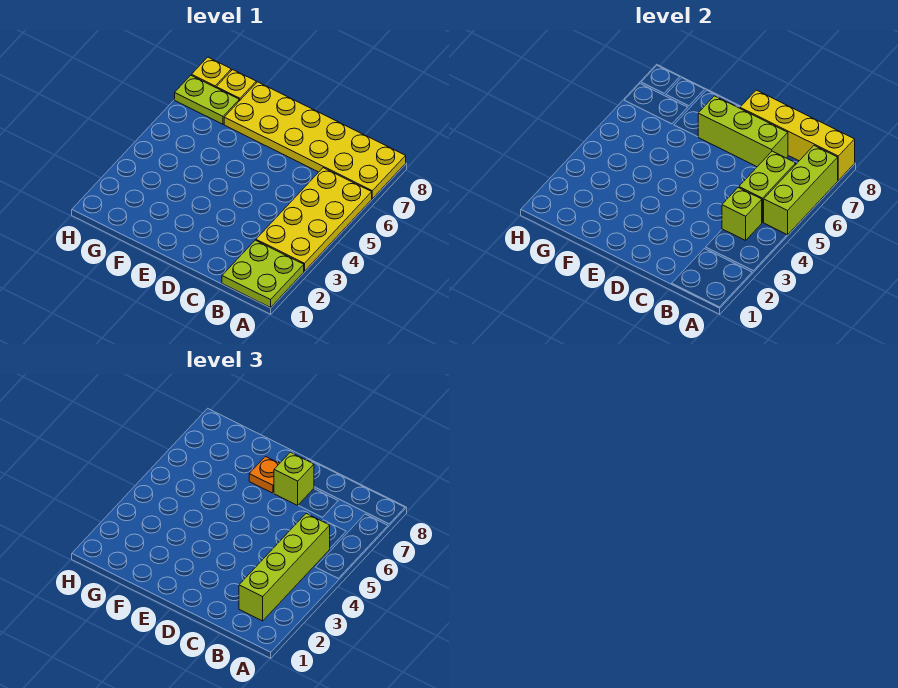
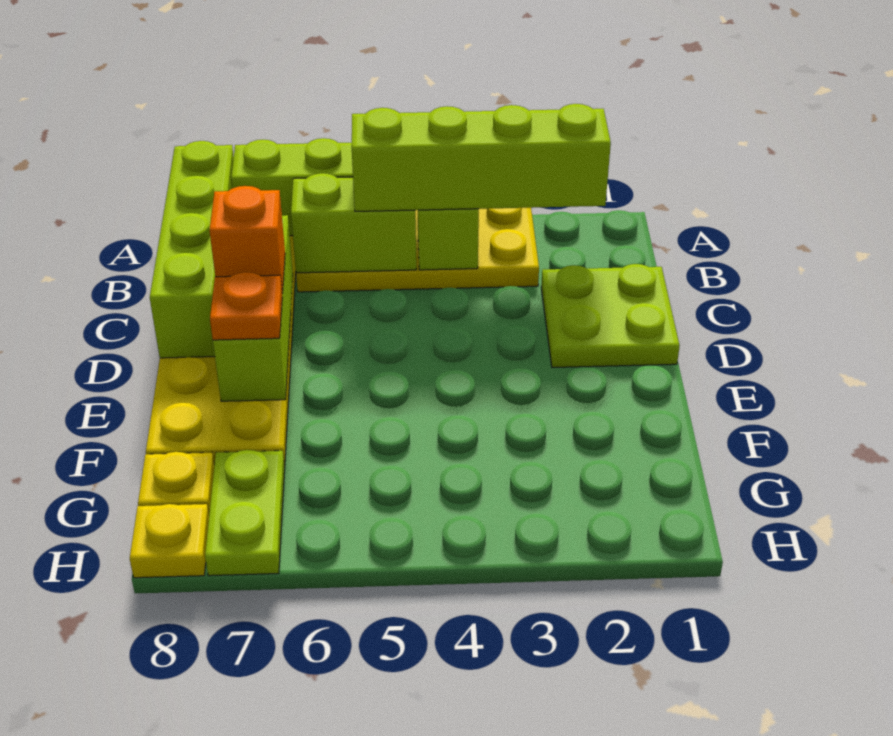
lime plate A1:B2 level 1 -> lime plate C1:D2 level 1
yellow brick A8:D8 level 2 -> lime brick A8:D8 level 2
lime brick D7 level 3 -> orange brick D7 level 3

